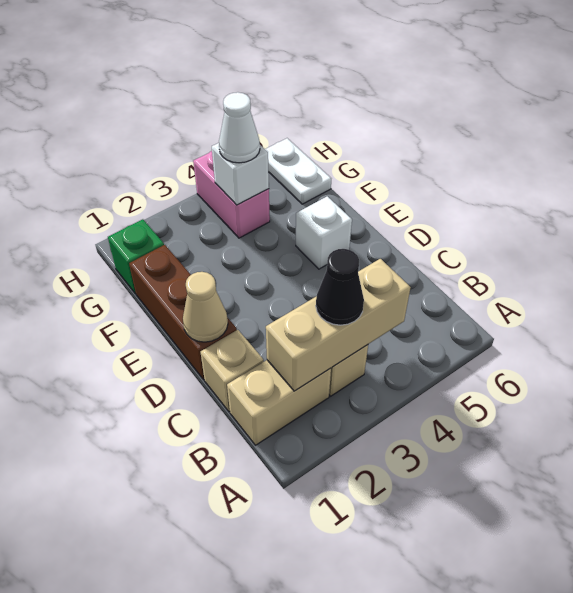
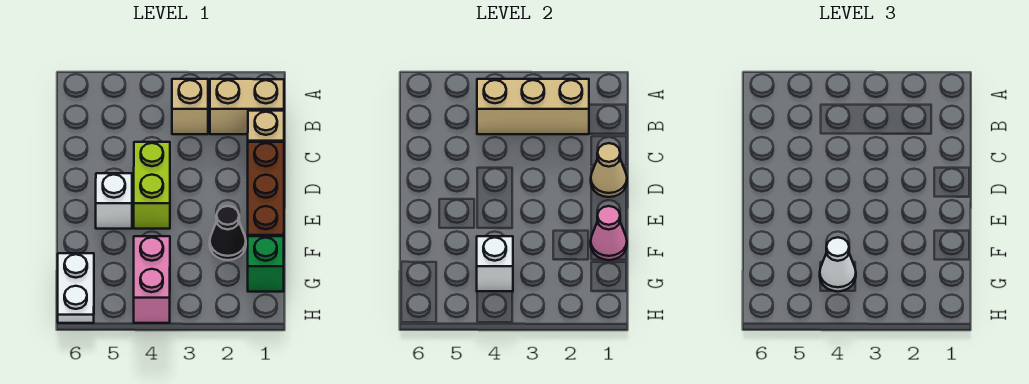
black cone B3 level 3 -> black cone F2 level 1
none -> lime brick D4:E4 level 1
none -> pink cone F1 level 2

